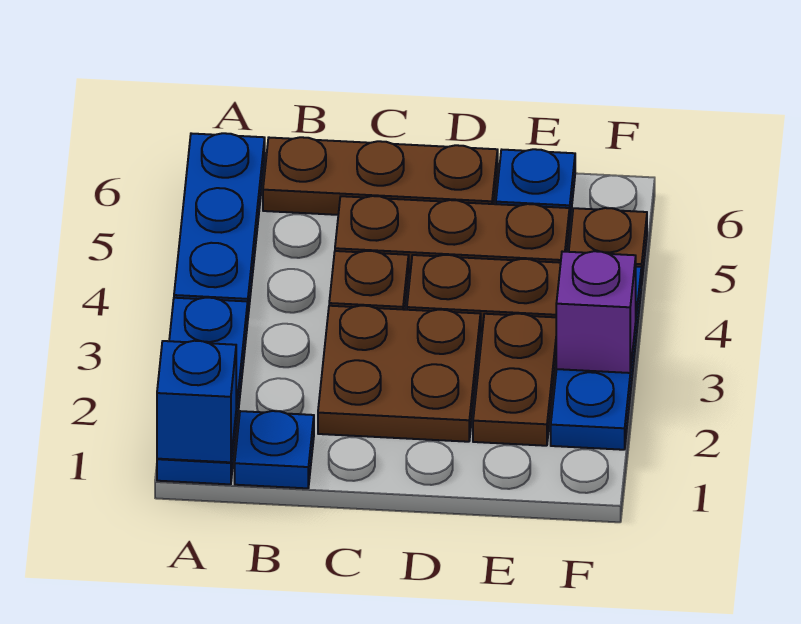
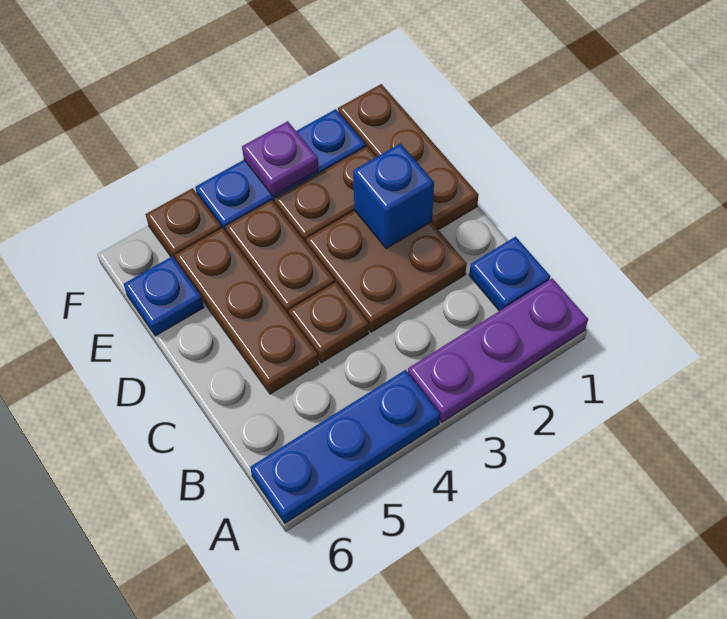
blue plate A1:A3 level 1 -> purple plate A1:A3 level 1
blue brick A1 level 2 -> blue brick D2 level 2
brown plate B6:D6 level 1 -> brown plate D1:F1 level 1
purple brick F3 level 2 -> purple plate F3 level 2

